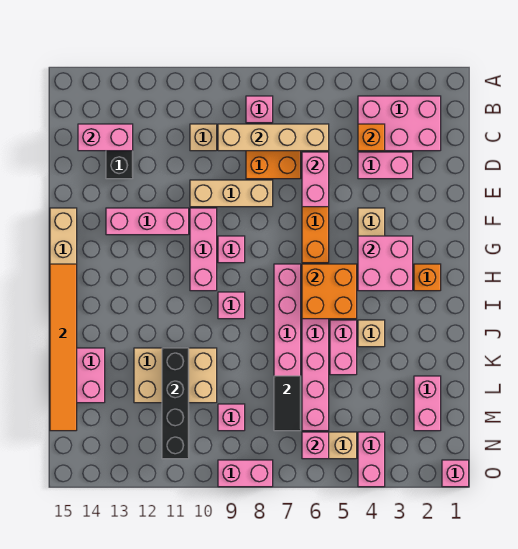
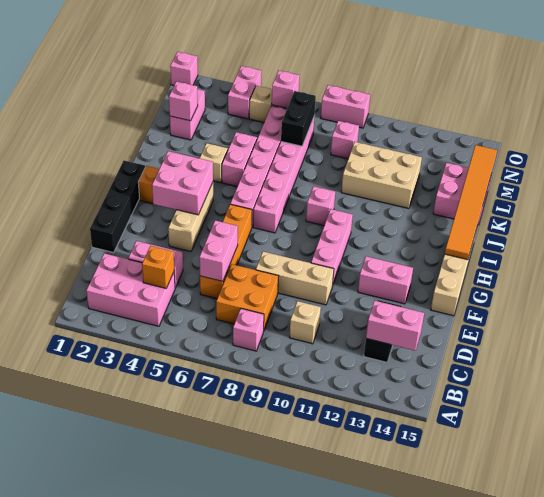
tan brick C6:C9 level 2 -> none
pink brick F11:F13 level 1 -> pink brick F12:F13 level 1
pink brick G9 level 1 -> pink brick L2 level 2
orange brick H5:I6 level 2 -> none
black brick K11:N11 level 2 -> black brick E1:H1 level 1
black tile L7:M7 level 2 -> black brick L7:M7 level 2

